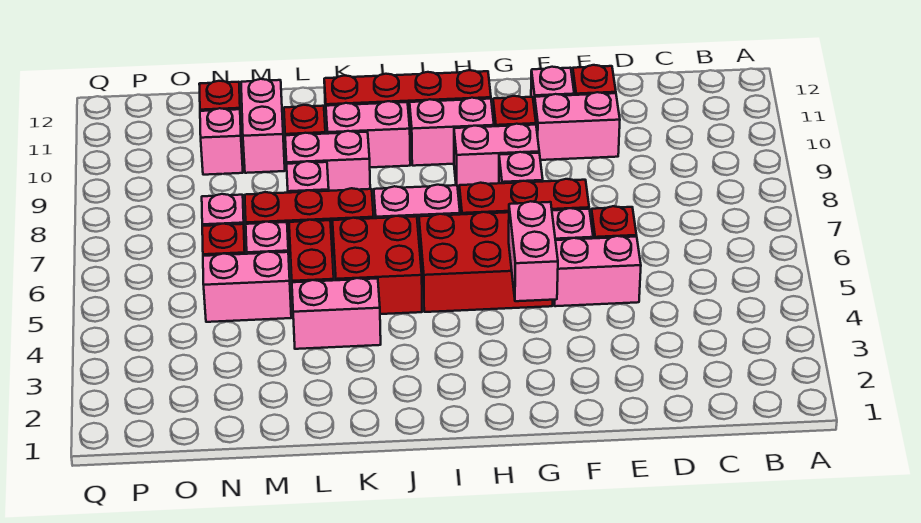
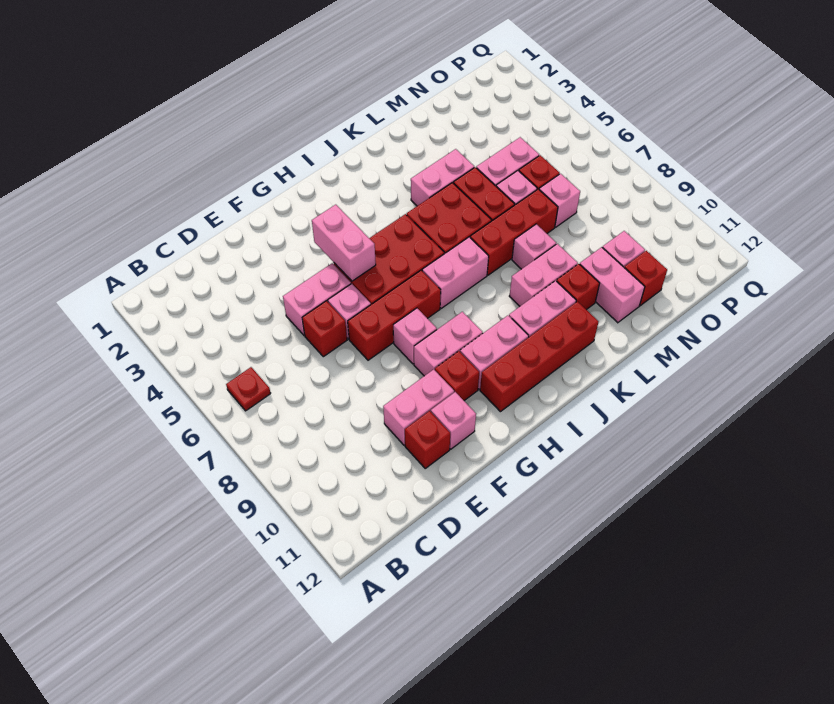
none -> red plate B6 level 1

